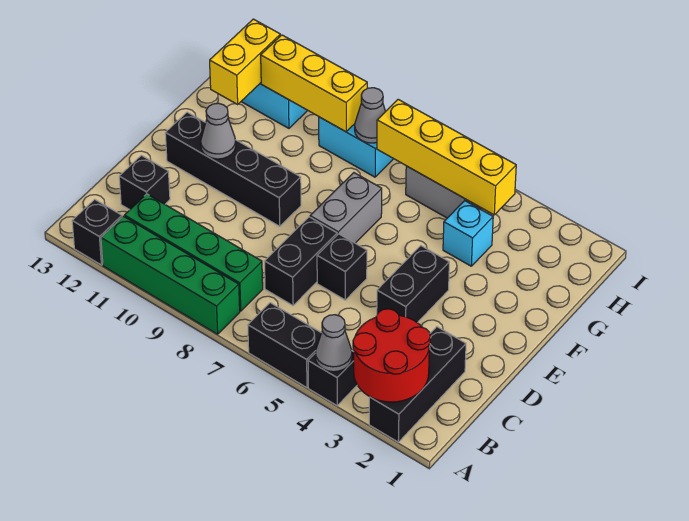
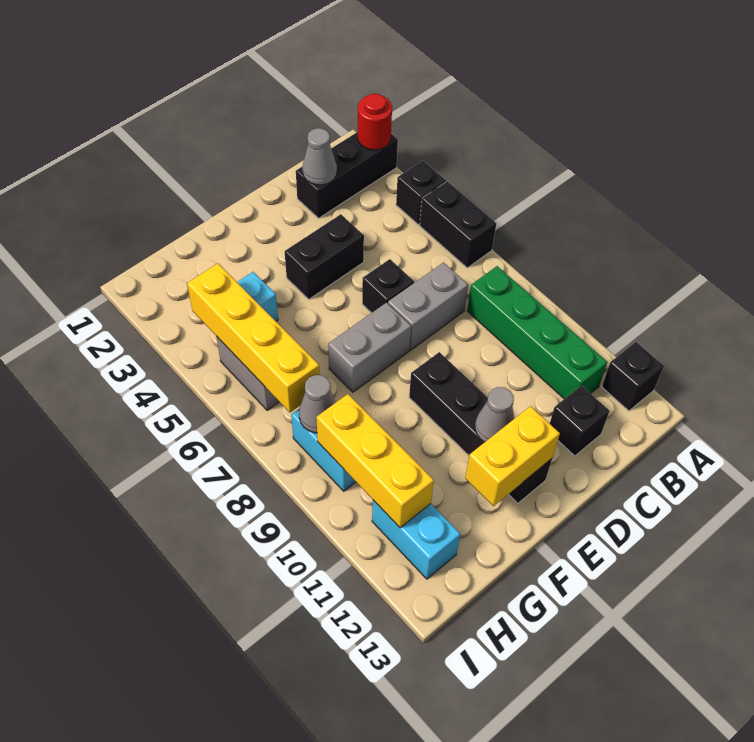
red round brick A2:B3 level 2 -> red round brick A2 level 2
grey cone A4 level 2 -> grey cone C2 level 2
green brick A8:A11 level 1 -> none
black brick C7:D7 level 1 -> grey brick C7:D7 level 1
yellow brick G12:H12 level 2 -> yellow brick E12:F12 level 2

